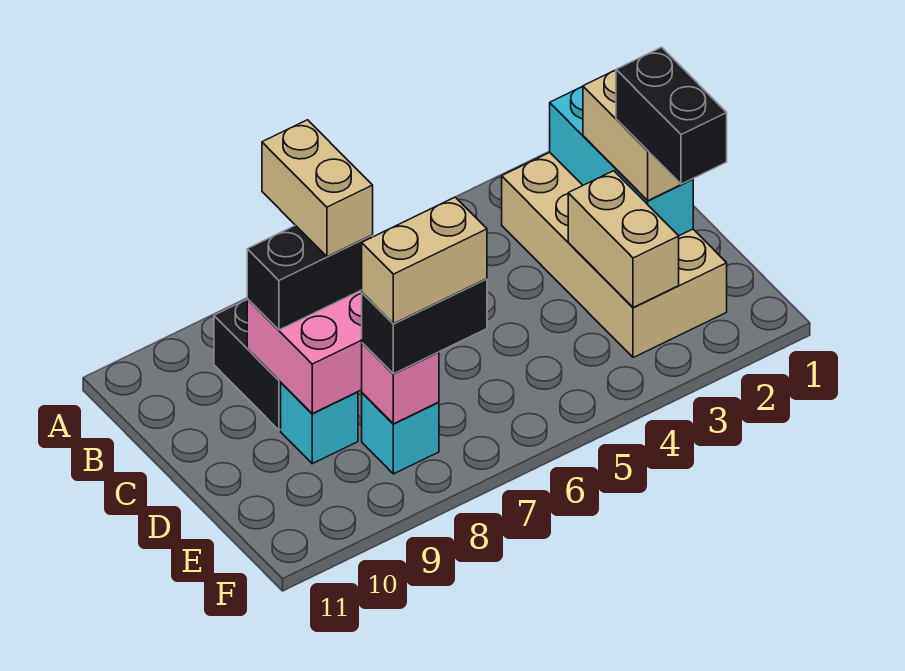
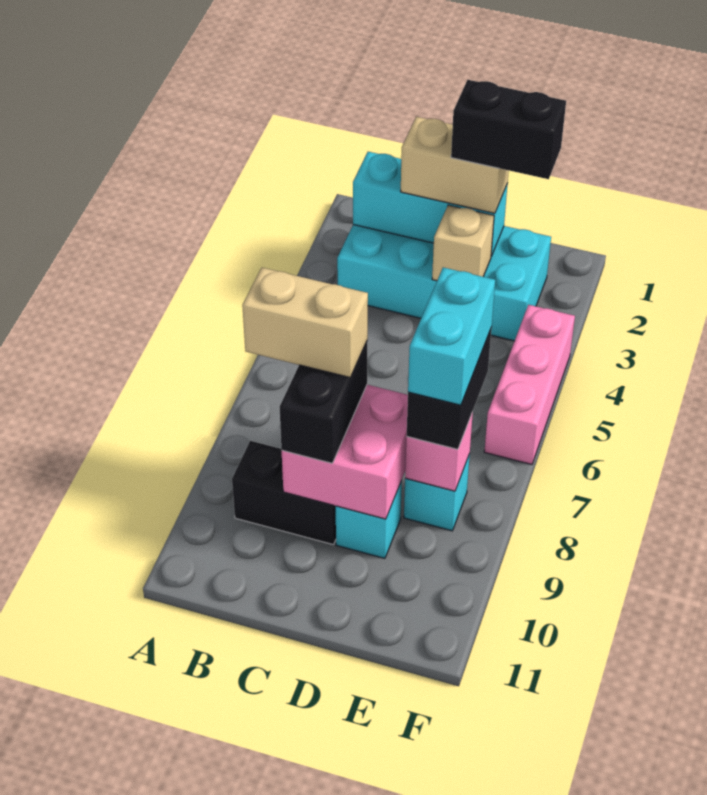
tan brick B2:E3 level 1 -> cyan brick B2:E3 level 1
tan brick D3:E3 level 2 -> tan brick D3 level 2
tan brick E7:E8 level 4 -> cyan brick E7:E8 level 4
none -> pink brick F4:F6 level 1

